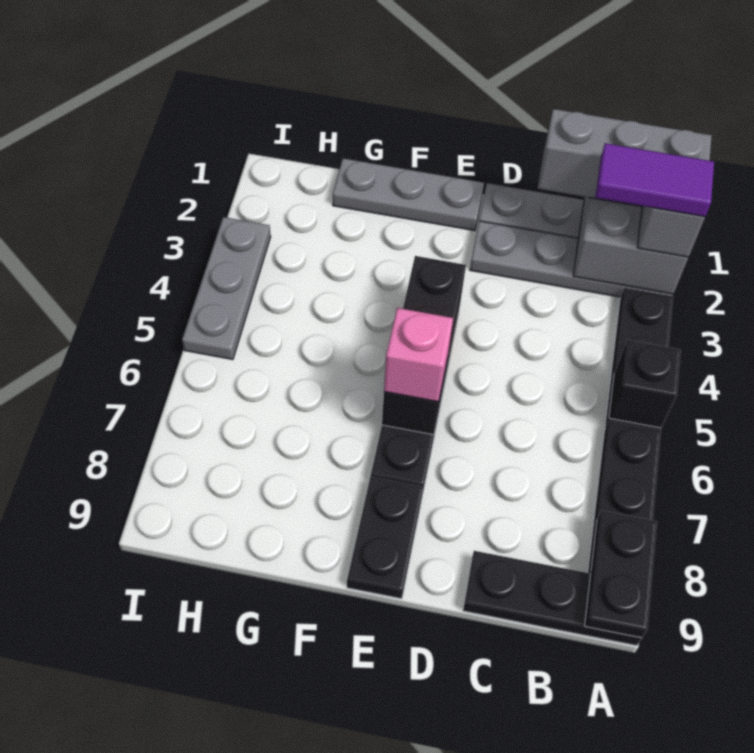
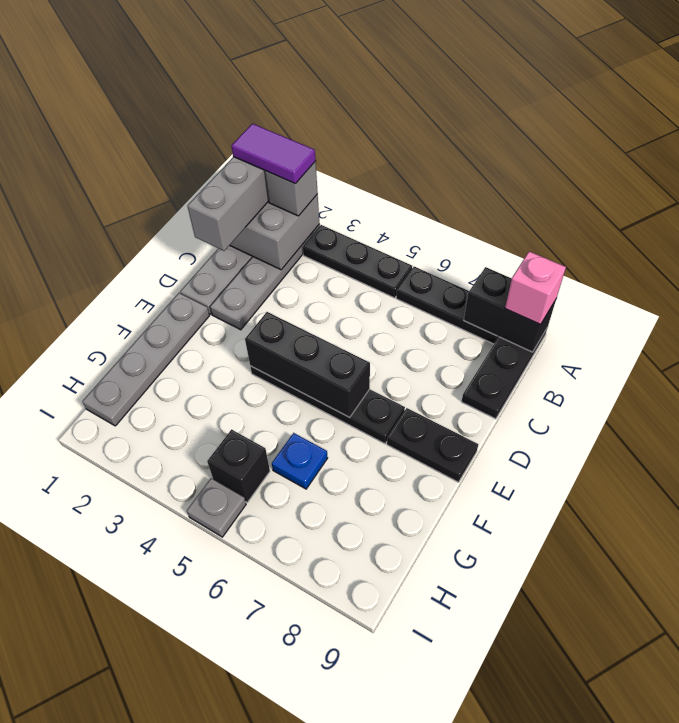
purple tile A2:B2 level 4 -> purple tile A1:A2 level 4
black brick A5 level 2 -> black brick H5 level 1
black plate A8:A9 level 2 -> black brick A8:A9 level 2
grey plate E1:G1 level 1 -> grey plate E1:H1 level 1
pink brick E6 level 3 -> pink brick A9 level 3
none -> blue plate G6 level 1
grey plate I3:I5 level 1 -> grey plate I5 level 1

